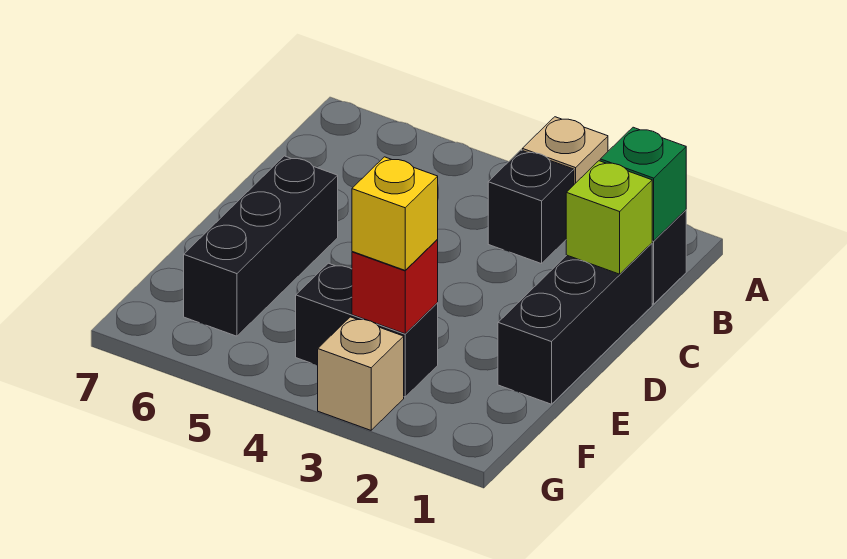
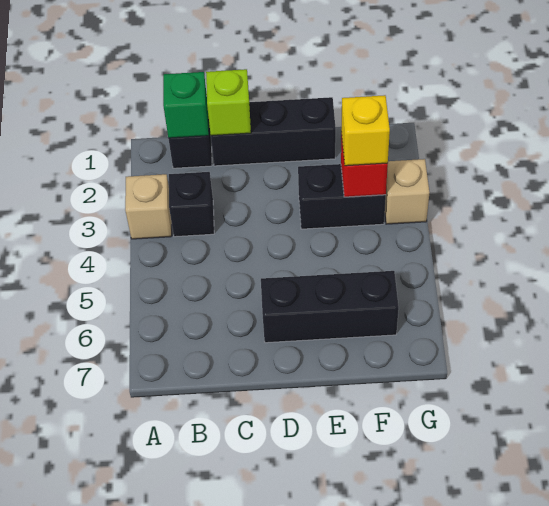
black brick F3:F4 level 1 -> black brick E3:F3 level 1

